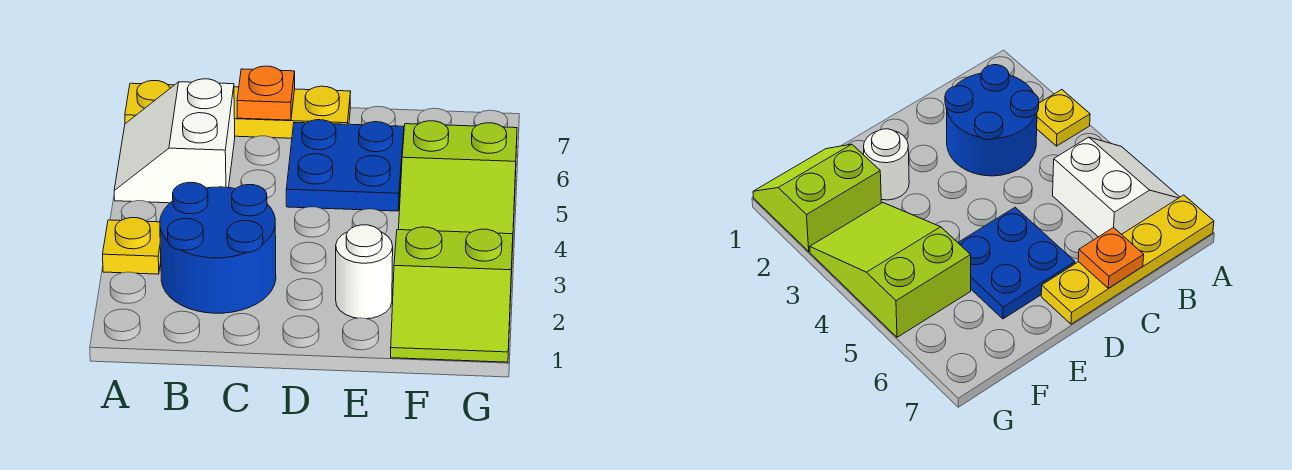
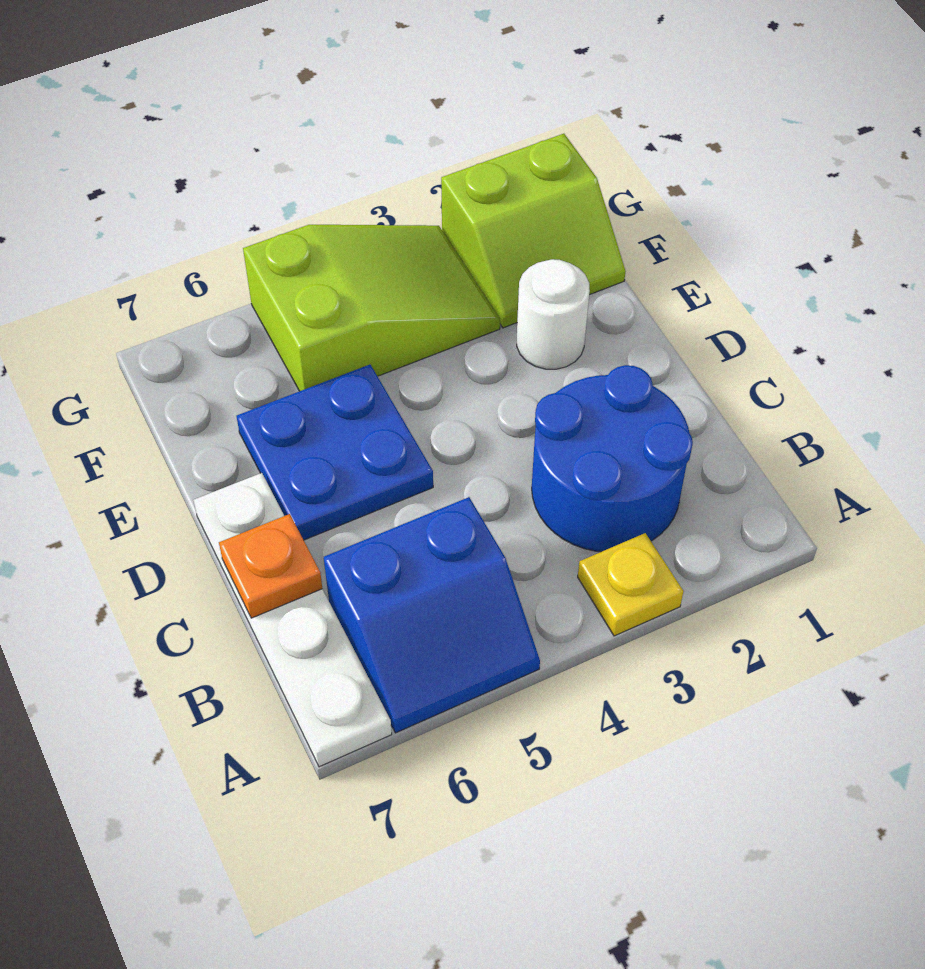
white slope A5:B6 level 1 top B -> blue slope A5:B6 level 1 top B
yellow plate A7:D7 level 1 -> white plate A7:D7 level 1
lime slope F1:G2 level 1 top 2 -> lime slope F1:G2 level 1 top G

